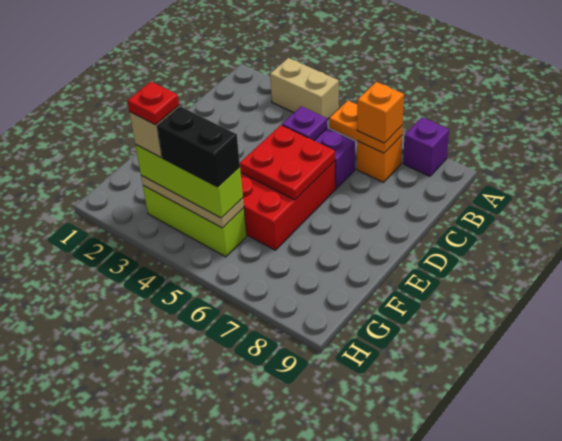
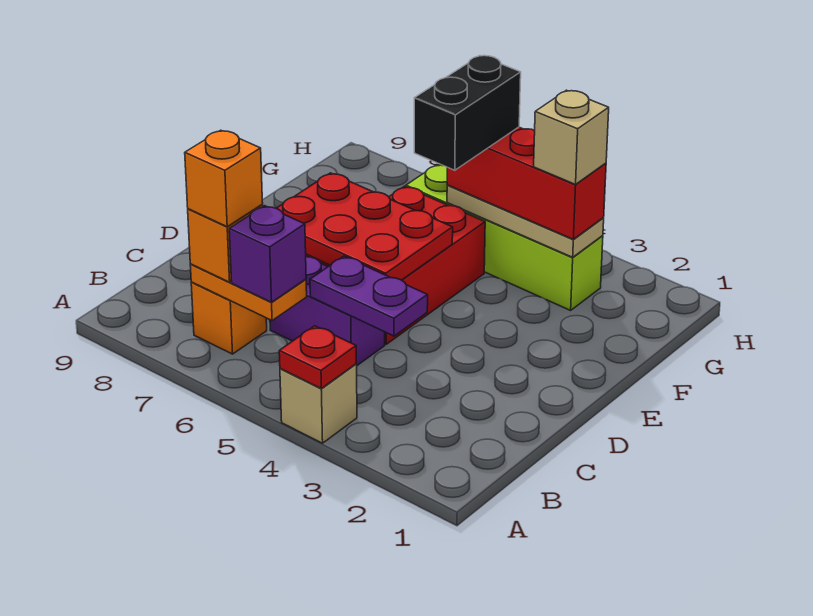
tan brick A3:A4 level 1 -> tan brick A4 level 1
purple brick A8 level 1 -> purple brick B6 level 3
none -> orange brick B7 level 4
purple plate C5 level 2 -> purple plate C4:C5 level 2
red plate D5:E6 level 2 -> red plate D5:E7 level 2
lime brick G3:G5 level 1 -> lime brick G3:G6 level 1
lime brick G3:G5 level 3 -> red brick G3:G5 level 3
red plate G3 level 5 -> red plate A4 level 2
black brick G4:G5 level 4 -> black brick F5:G5 level 4

